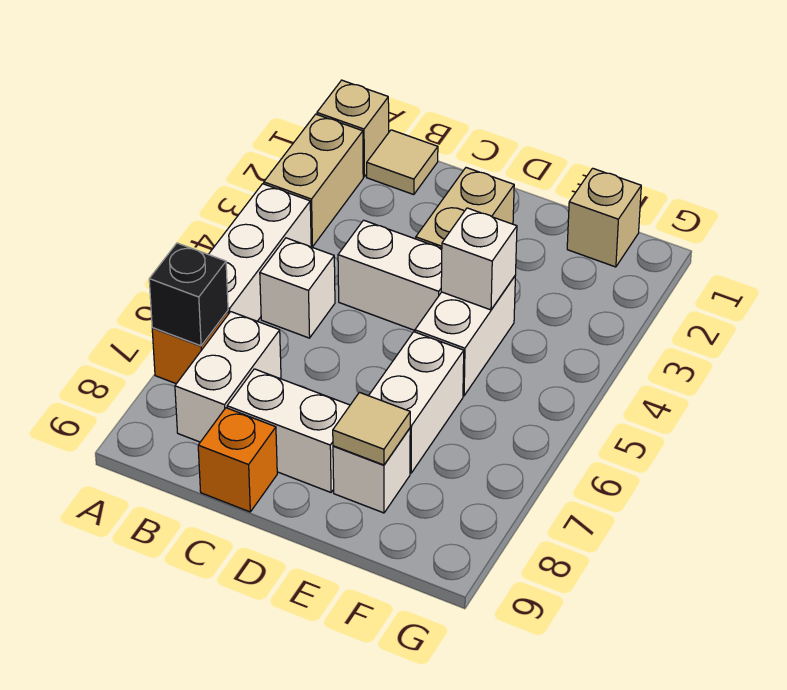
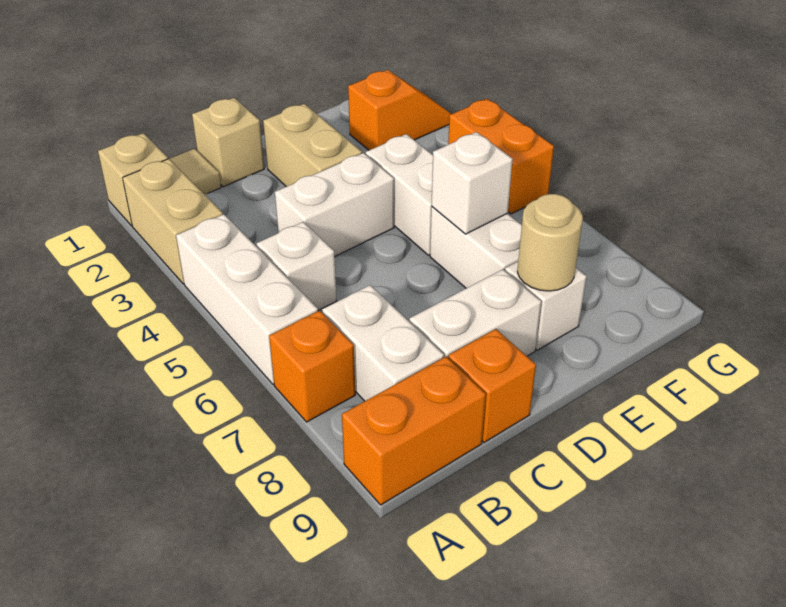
black brick A7 level 2 -> none
none -> orange brick A9:B9 level 1
white brick E4 level 2 -> white brick E6 level 2
tan tile E8 level 2 -> tan round brick E8 level 2
tan brick F1 level 1 -> tan brick C1 level 1
none -> orange slope F2:G2 level 1 top F
none -> orange brick G4:G5 level 1

